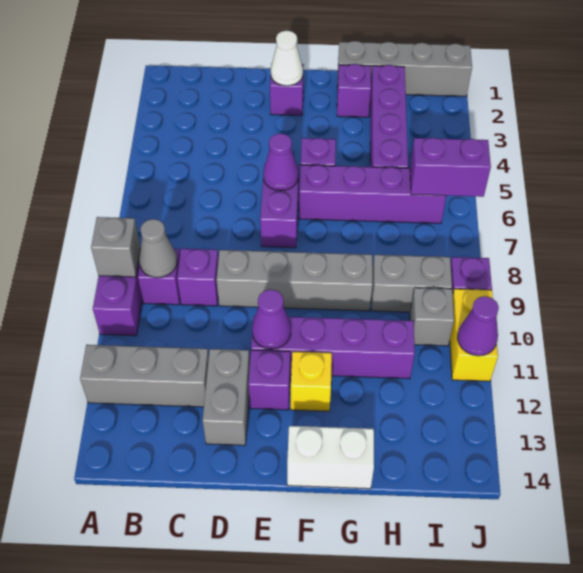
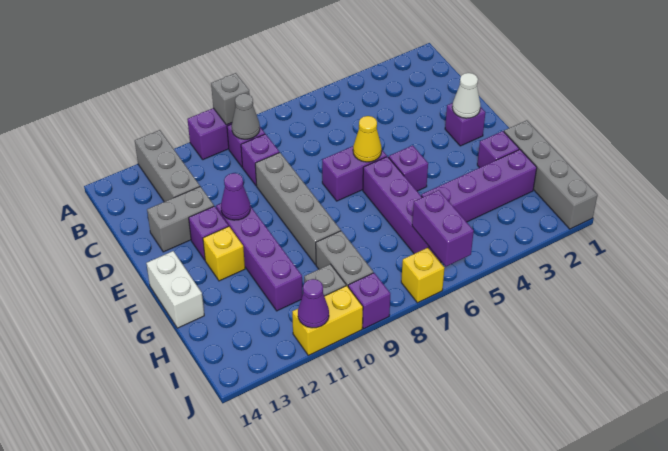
purple cone E6 level 2 -> yellow cone E6 level 2
none -> yellow brick J7 level 1

